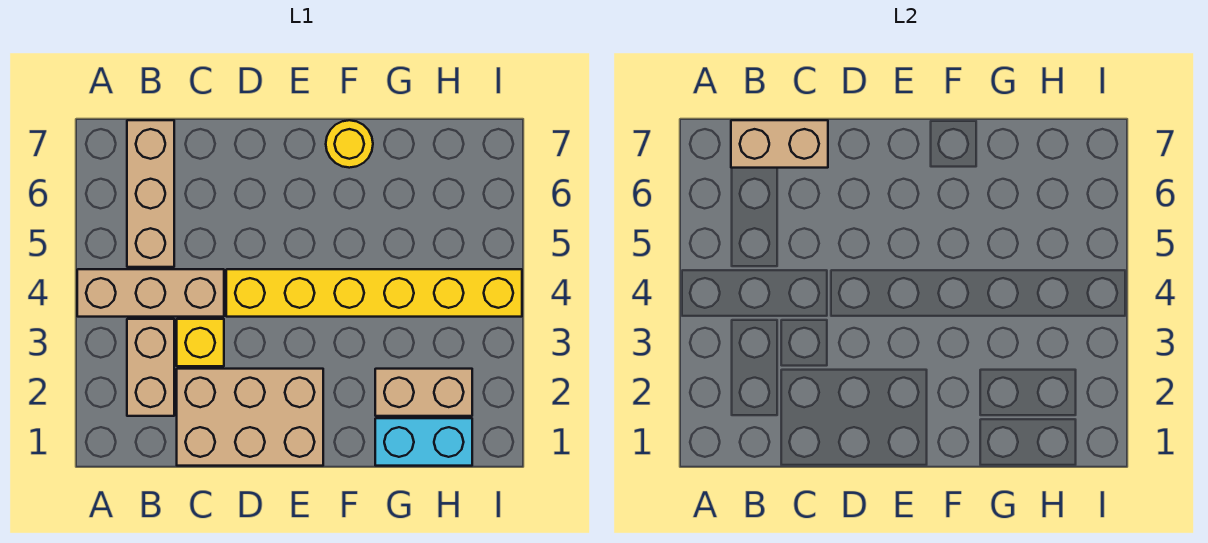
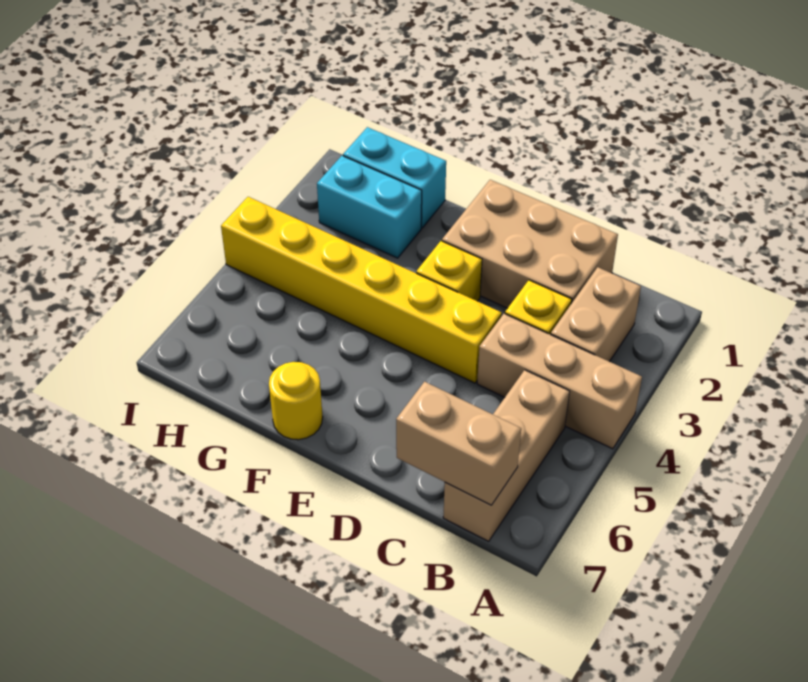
none -> yellow brick E3 level 1
tan brick G2:H2 level 1 -> cyan brick G2:H2 level 1

